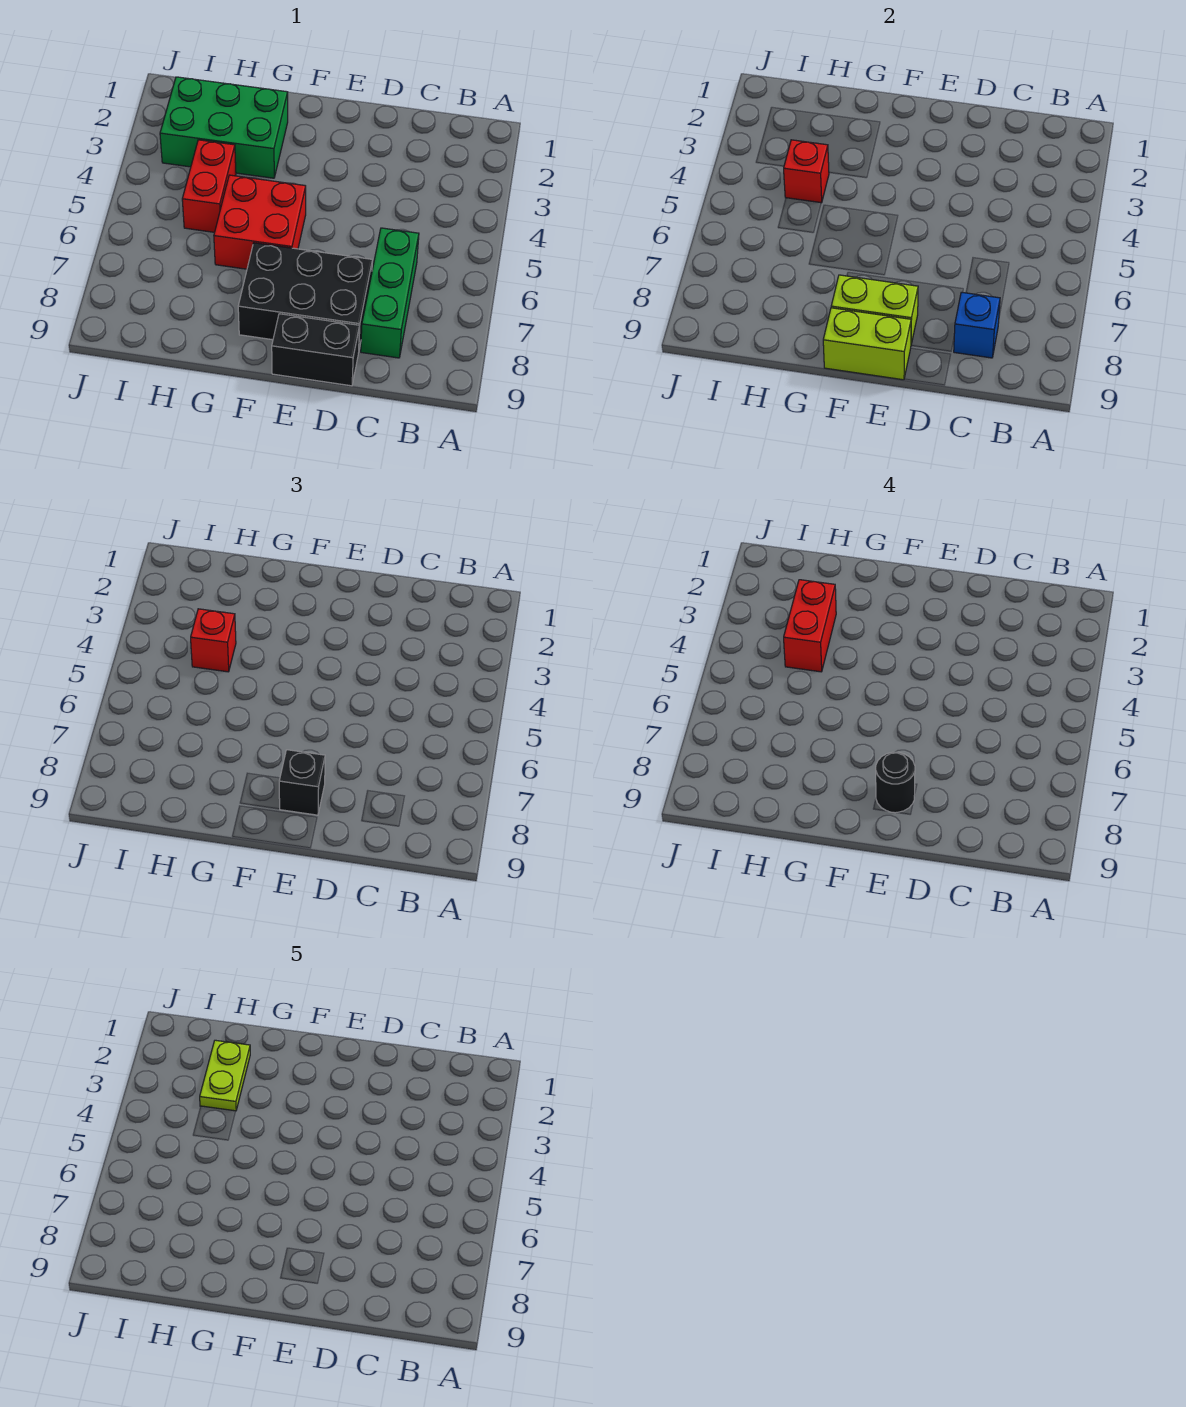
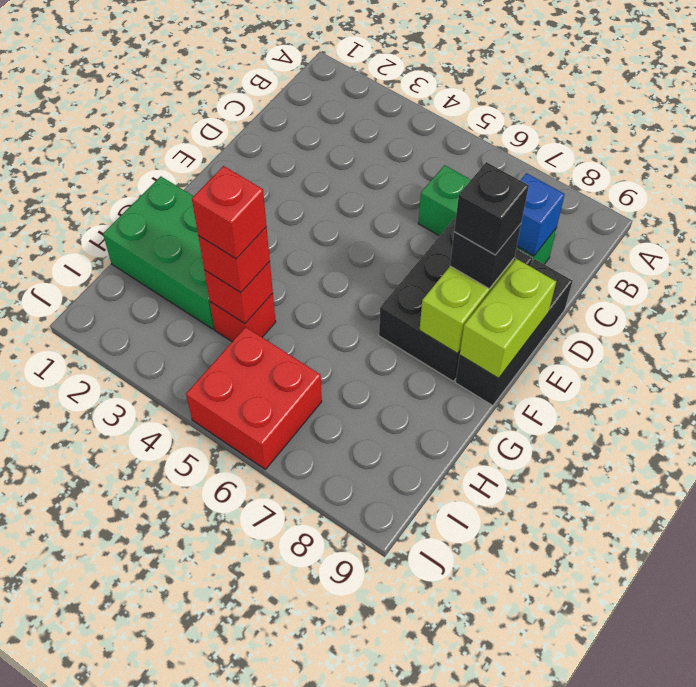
black brick D9:E9 level 1 -> black brick D9:F9 level 1
black round brick E8 level 4 -> black brick E8 level 4
red brick F5:G6 level 1 -> red brick I5:J6 level 1
green brick G2:I3 level 1 -> green brick G1:H3 level 1
lime plate H2:H3 level 5 -> none
red brick H3:H4 level 4 -> red brick H4 level 4
red brick H4:H5 level 1 -> red brick H4 level 1

